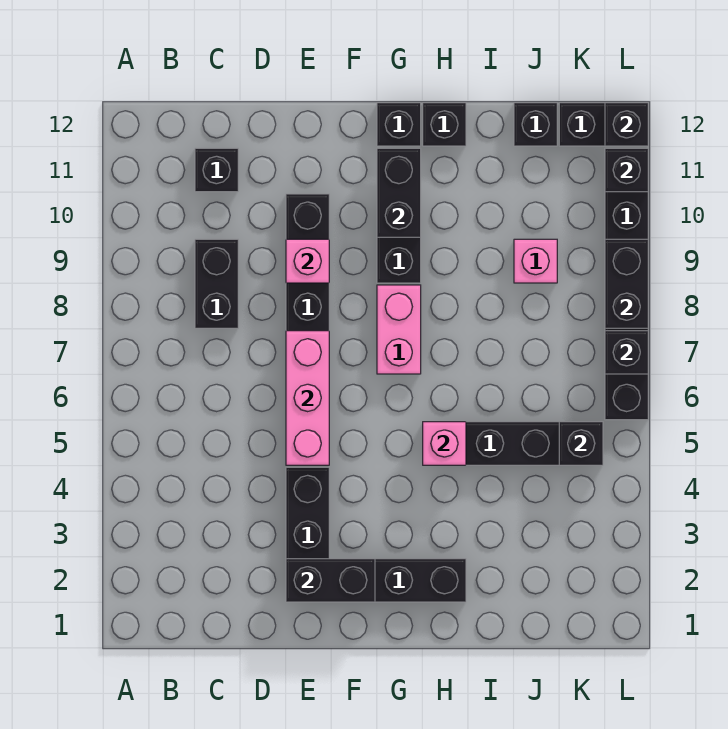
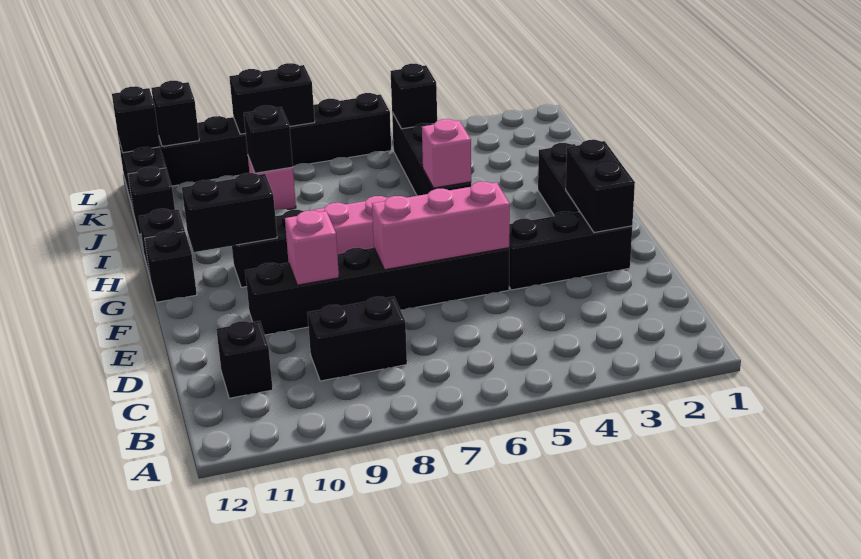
black brick L7 level 2 -> black brick J9 level 2

